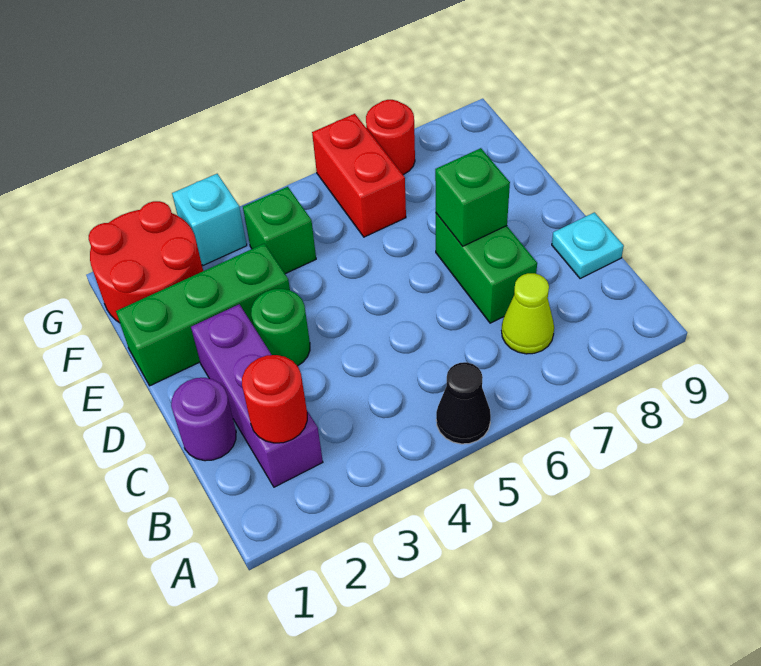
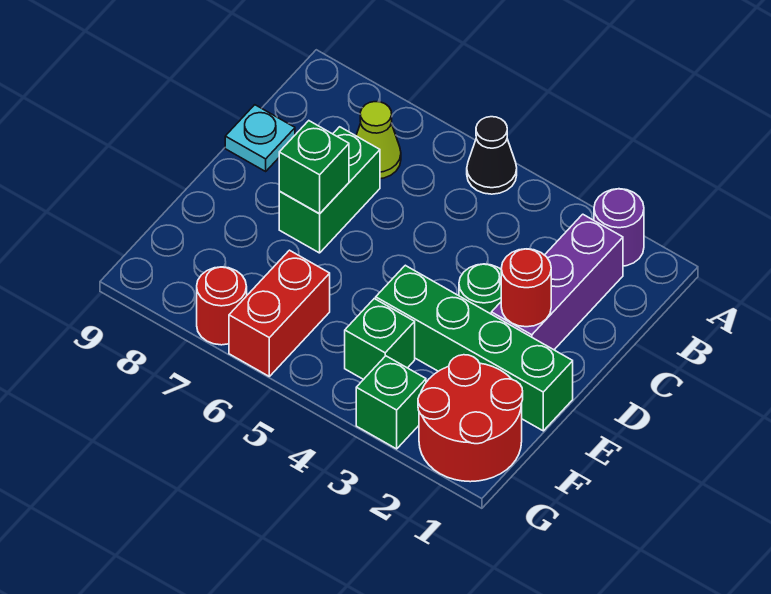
red round brick B2 level 2 -> red round brick D2 level 2
purple round brick C1 level 1 -> purple round brick A2 level 1
green brick E1:E3 level 1 -> green brick E1:E4 level 1
cyan brick G3 level 1 -> green brick G3 level 1

